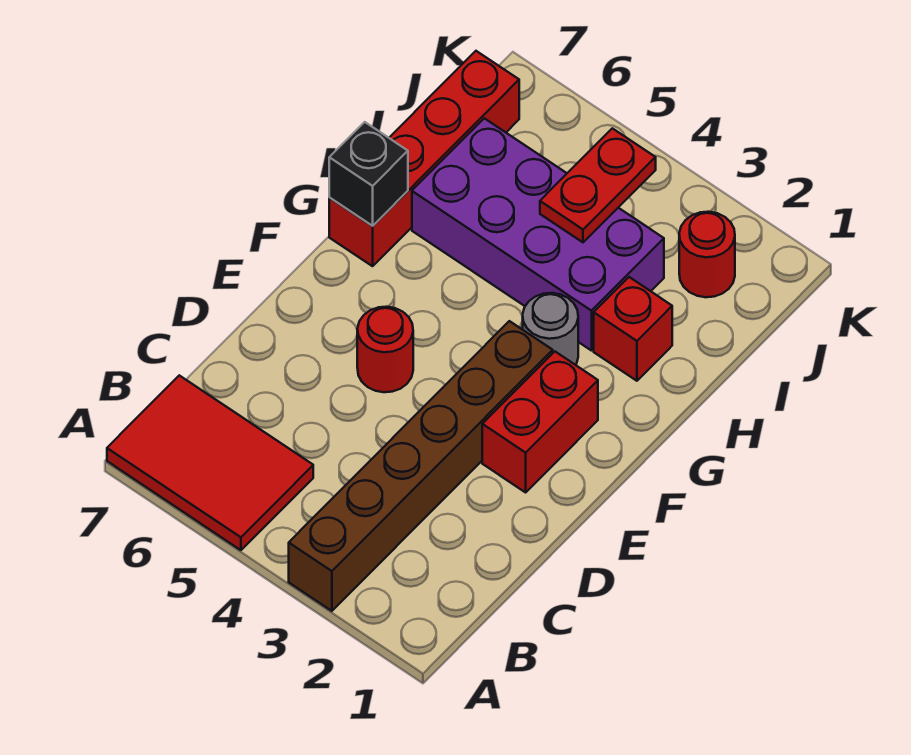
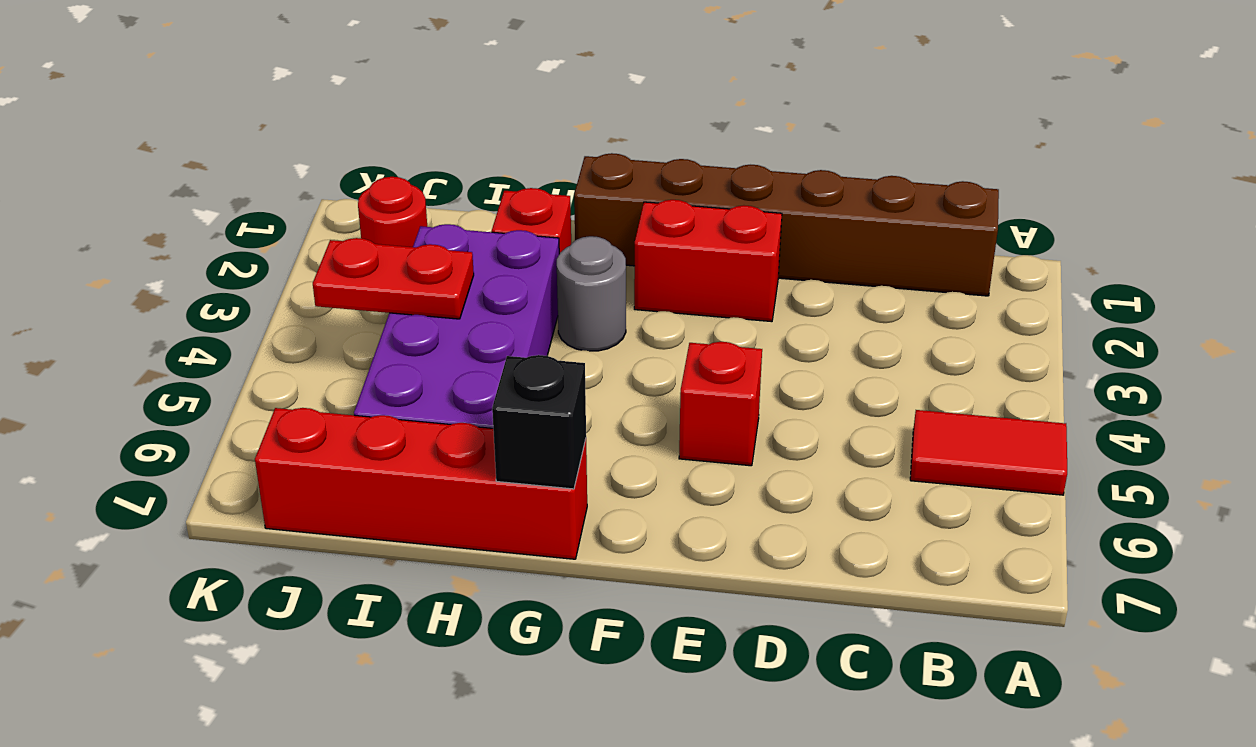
brown brick A3:F3 level 1 -> brown brick B1:G1 level 1
red tile A5:B7 level 1 -> red tile A5:B5 level 1
red round brick E5 level 1 -> red brick E5 level 1

